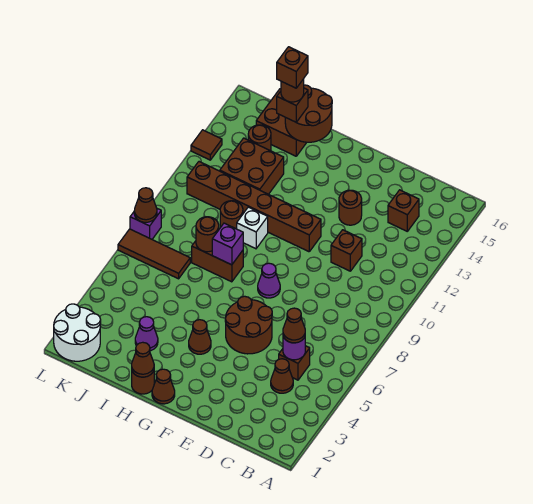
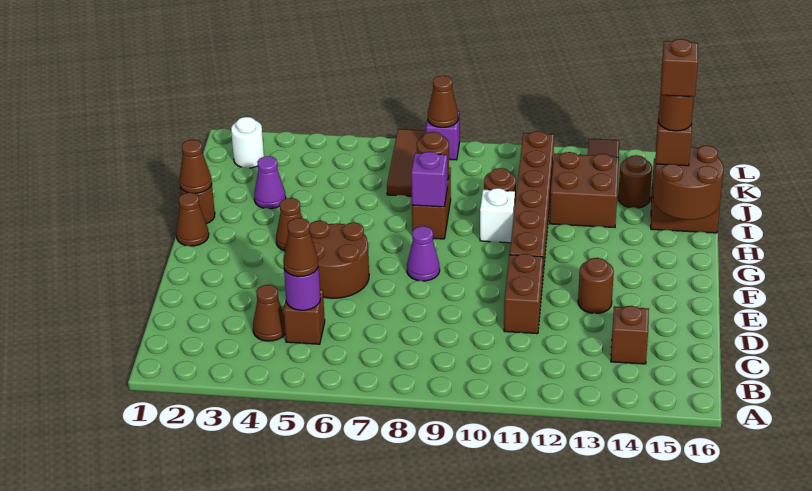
brown brick D11 level 1 -> brown brick D11:E11 level 1
white round brick K1:L2 level 1 -> white round brick K2 level 1

